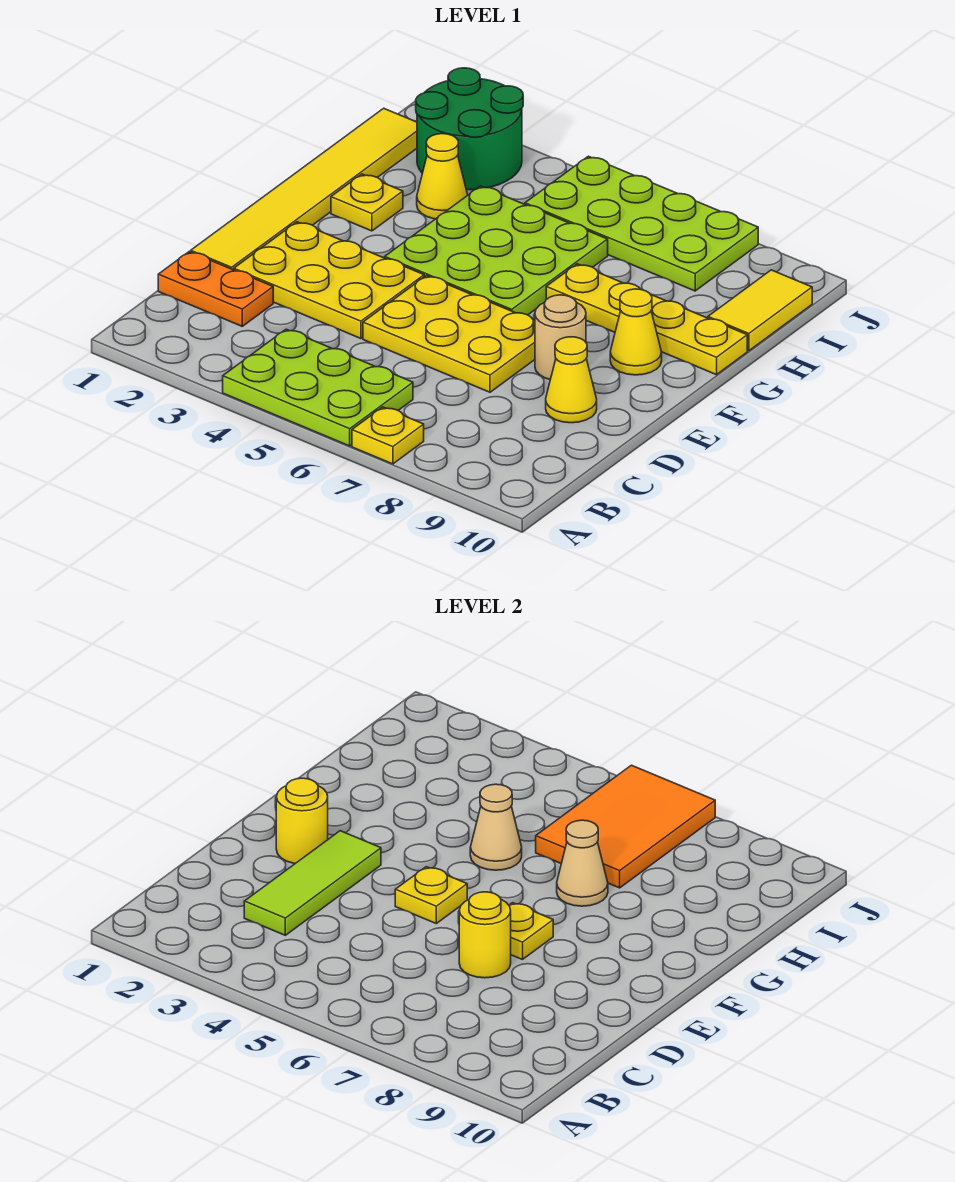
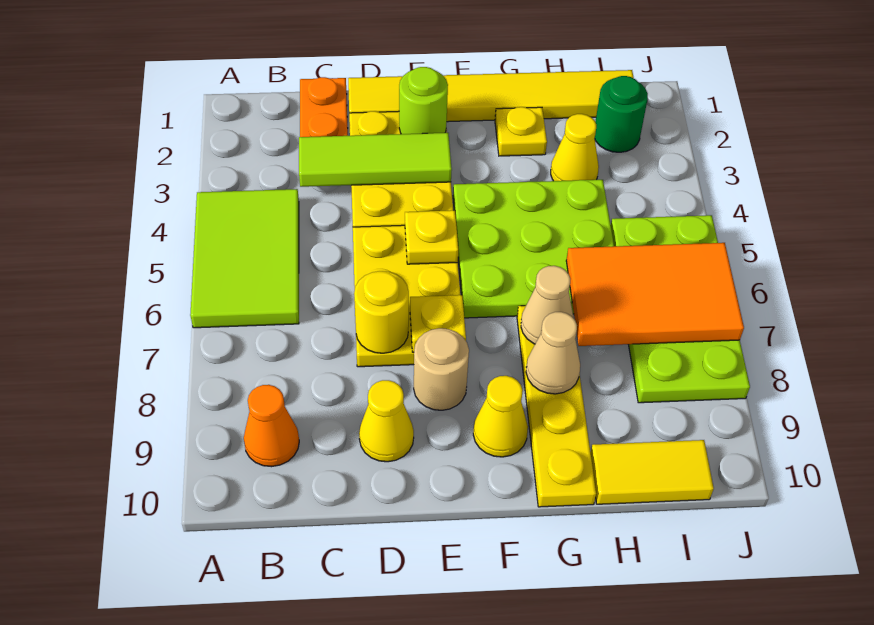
lime plate A4:B6 level 1 -> lime tile A4:B6 level 1
yellow plate A7 level 1 -> none
none -> orange cone B9 level 1
yellow round brick E2 level 2 -> lime round brick E2 level 2
tan cone G5 level 2 -> tan cone G8 level 2
green round brick I2:J3 level 1 -> green round brick I2 level 1

